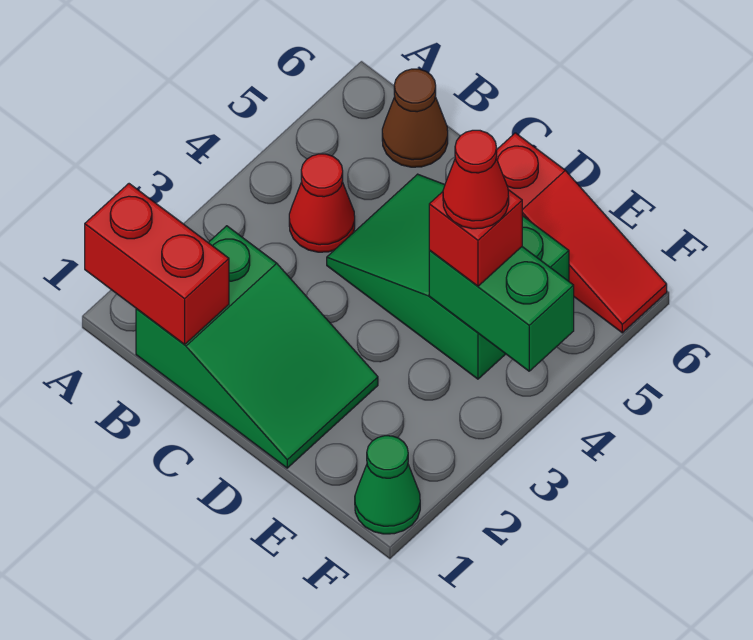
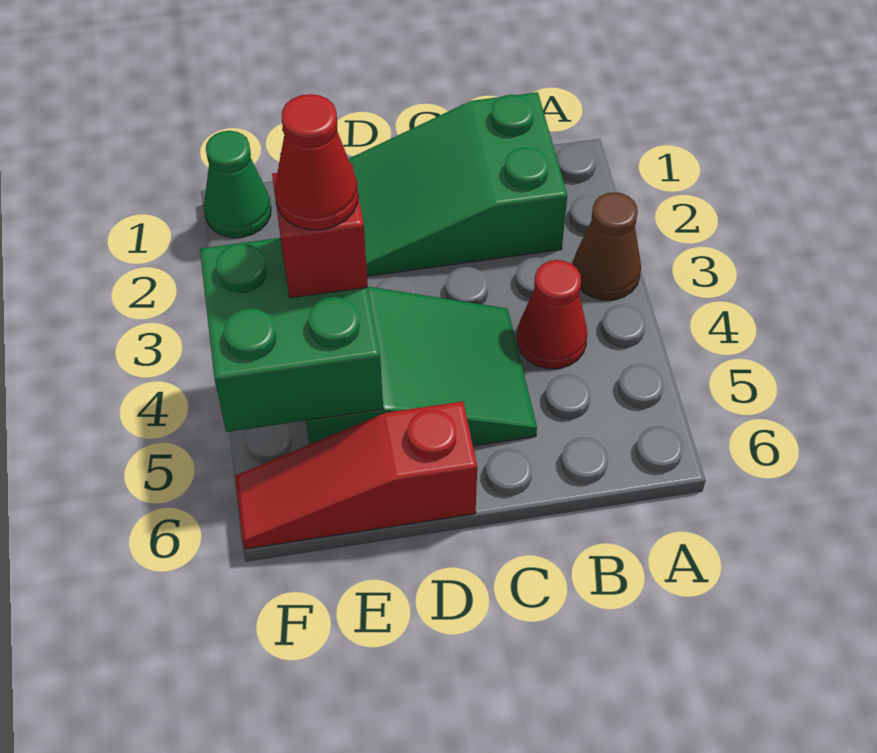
red brick A1:B1 level 2 -> none
brown cone B6 level 1 -> brown cone A3 level 1
green brick E4:F4 level 2 -> green brick E4:F5 level 2

